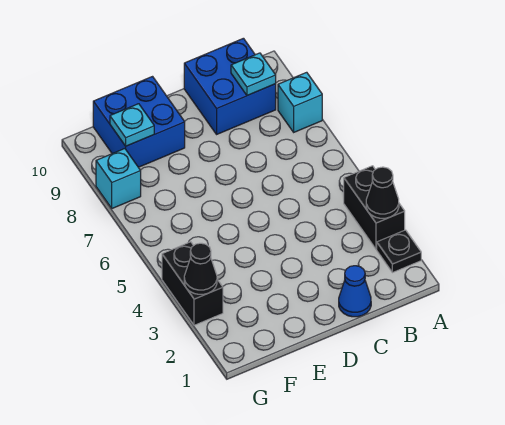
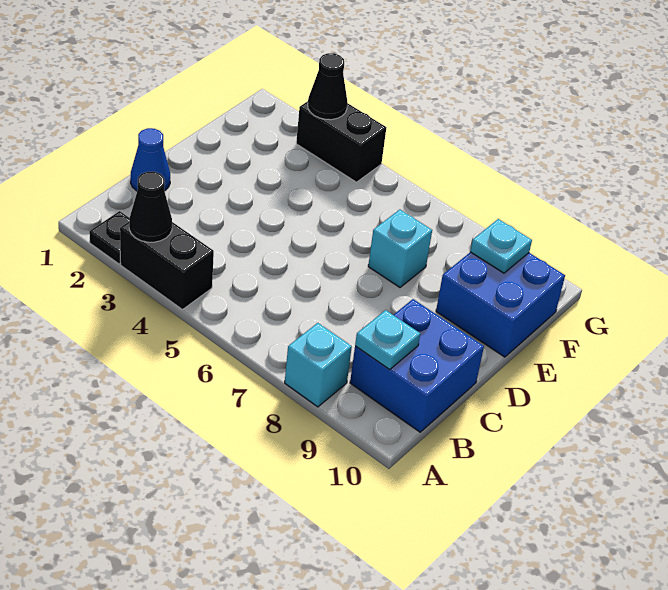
cyan brick G8 level 1 -> cyan brick E7 level 1

